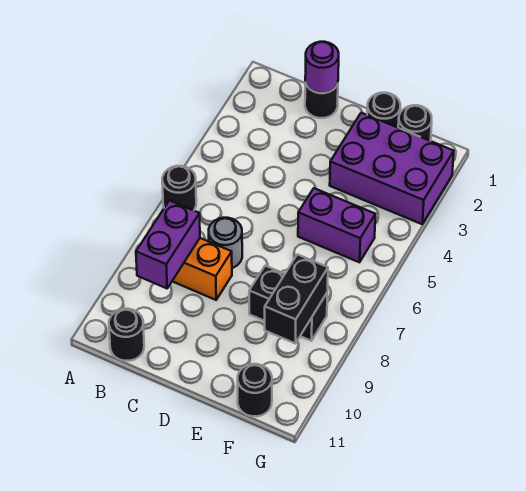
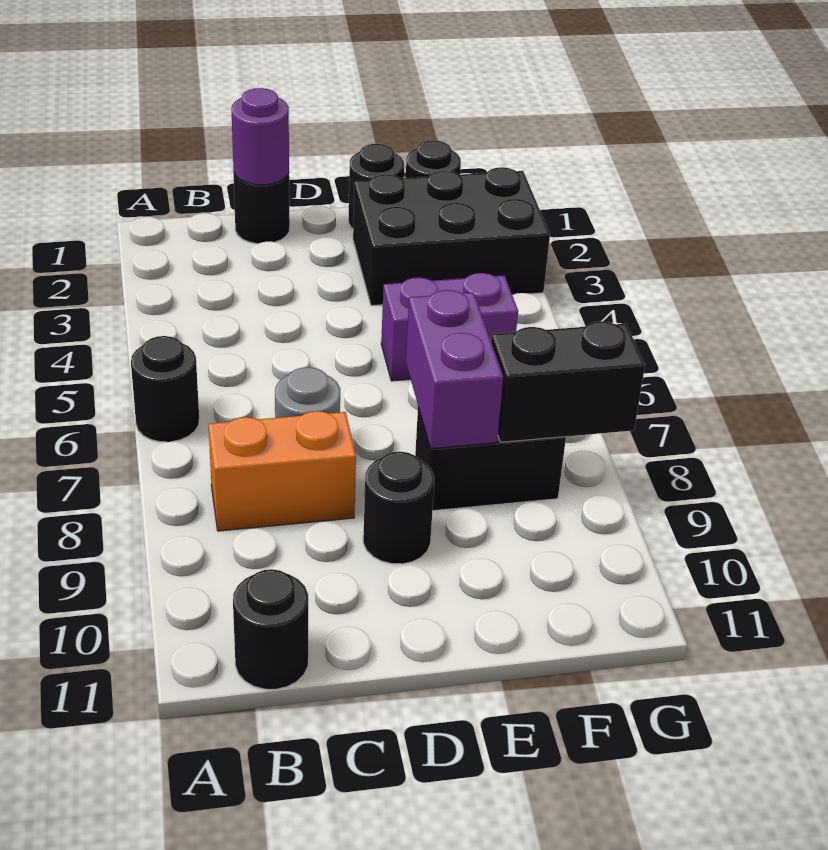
purple brick B8:B9 level 2 -> purple brick E7:E8 level 2
purple brick E2:G3 level 1 -> black brick E2:G3 level 1
black brick F8:F9 level 2 -> black brick F8:G8 level 2
black round brick F11 level 1 -> black round brick D9 level 1

